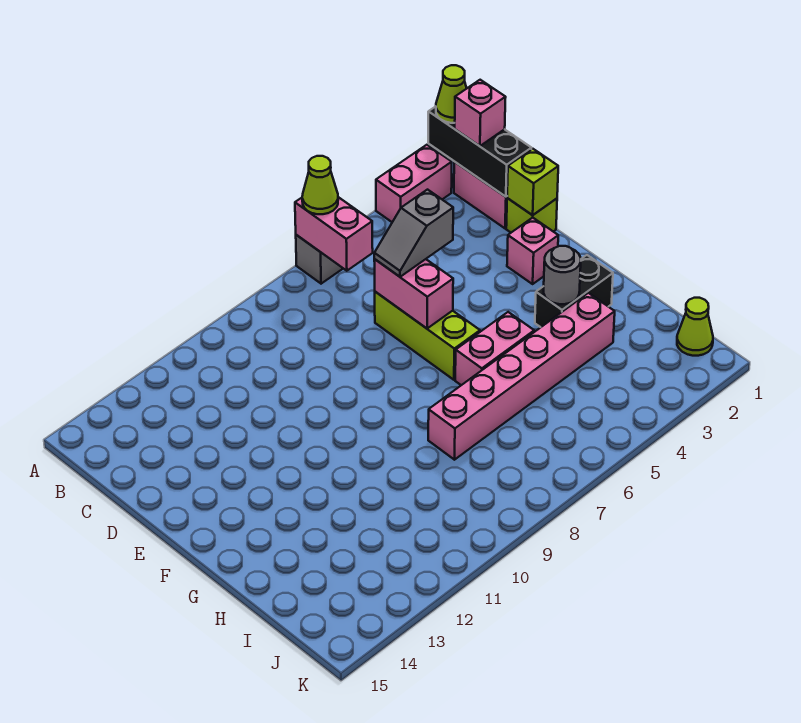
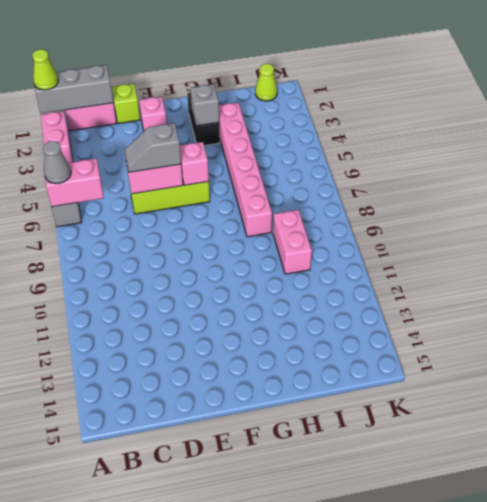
black brick A1:C1 level 2 -> grey brick A1:C1 level 2
lime cone A6 level 3 -> grey cone A6 level 3
pink brick B1 level 3 -> pink brick F6 level 2
lime brick D1 level 2 -> none
grey slope D5:D6 level 3 top 5 -> grey slope D6:E6 level 3 top E
grey round brick G3 level 2 -> grey brick G3 level 2
pink brick G5:G6 level 1 -> pink brick I9:I10 level 1

